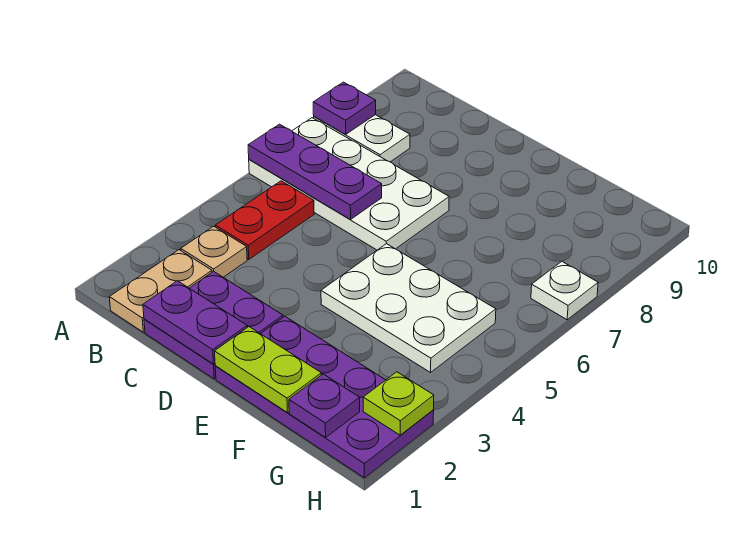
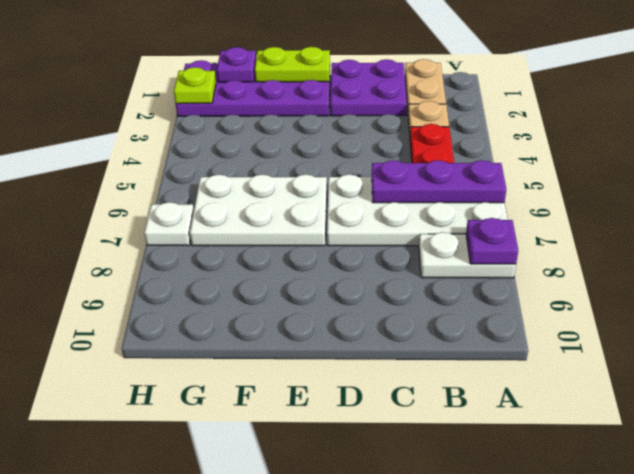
purple plate C1:D1 level 2 -> none
white plate E4:G5 level 1 -> white plate E6:G7 level 1

